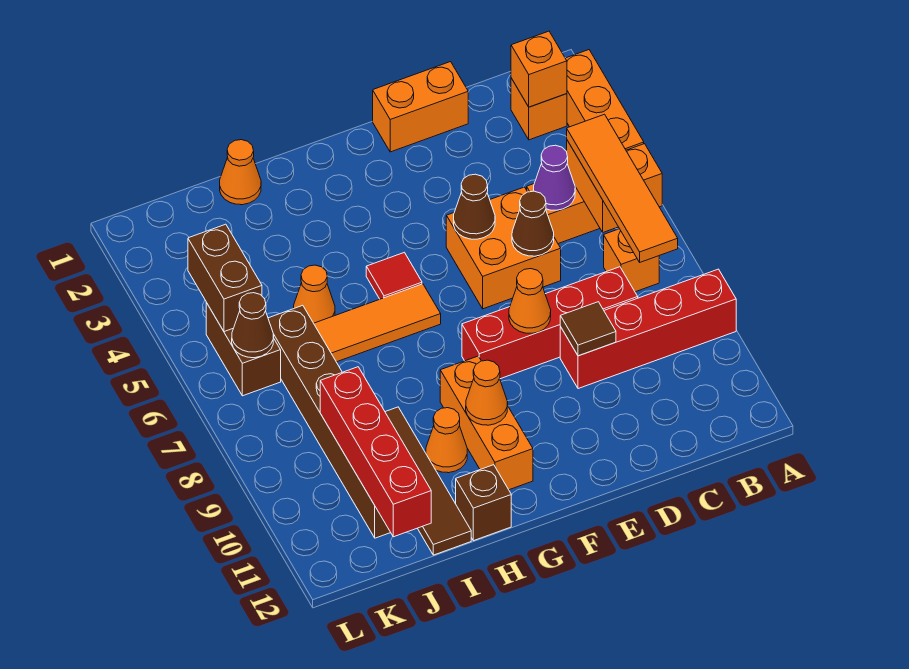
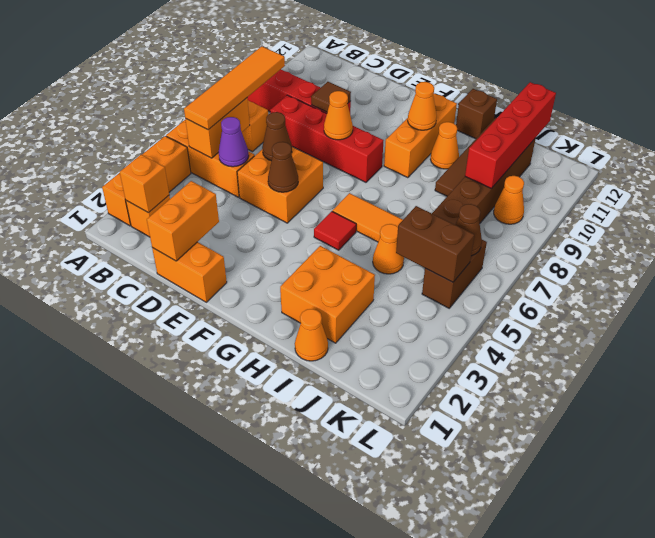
none -> orange brick D1:D2 level 2
none -> orange brick H2:I3 level 1
brown brick K4:K5 level 2 -> brown brick J5:K5 level 2
none -> orange cone K9 level 1

